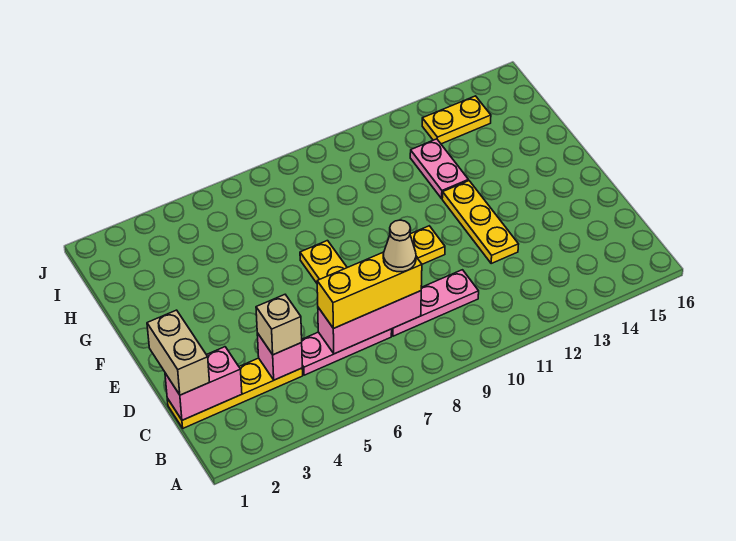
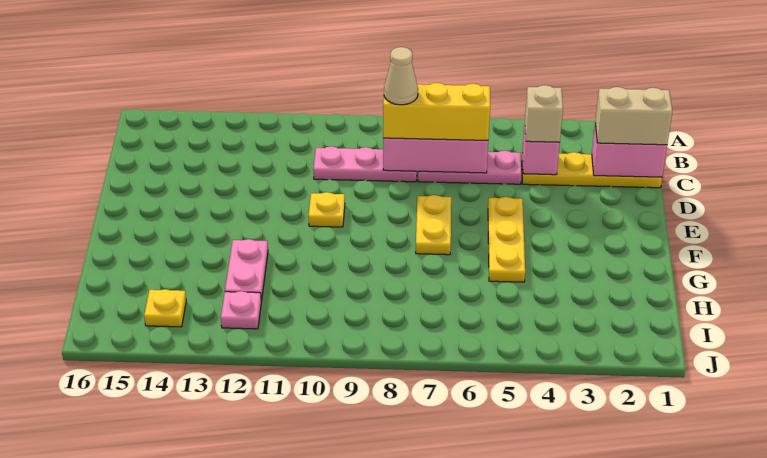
tan brick C1:D1 level 3 -> tan brick C1:C2 level 3
yellow plate D12:F12 level 1 -> yellow plate E5:G5 level 1
none -> pink plate I12 level 1
yellow plate I13:I14 level 1 -> yellow plate I14 level 1

